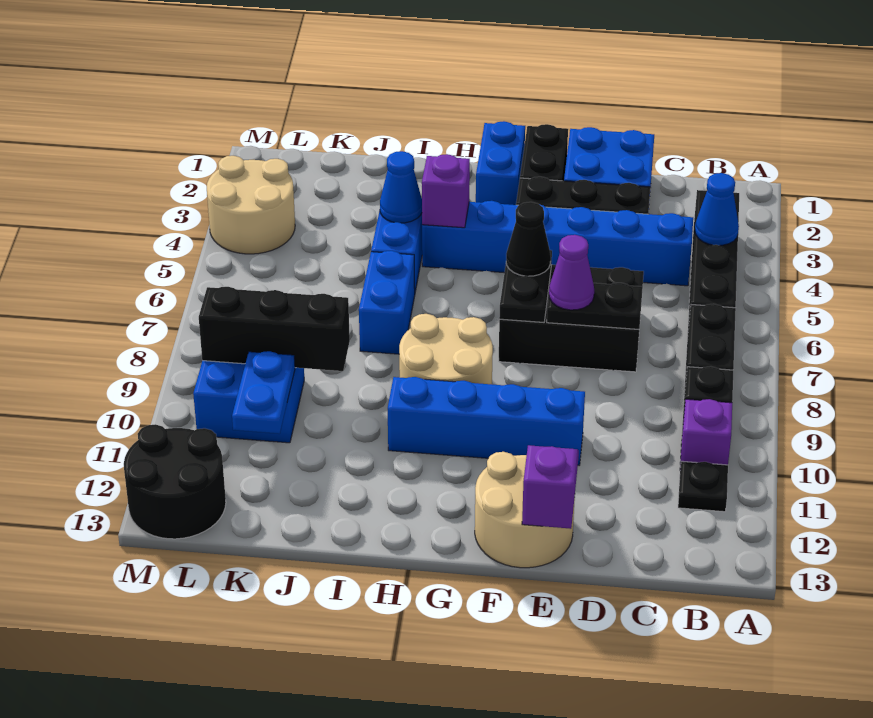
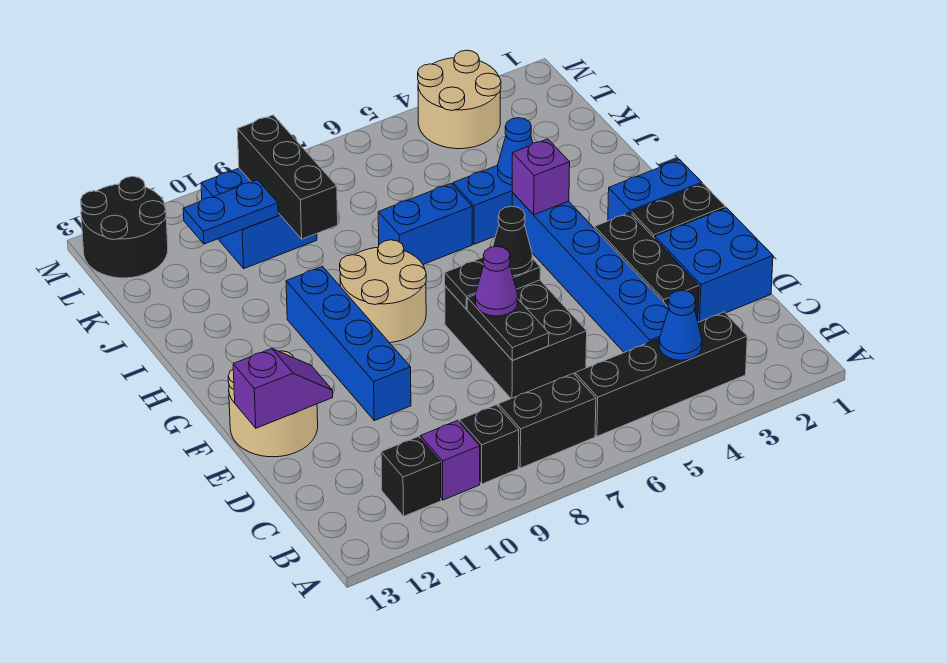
black plate B11 level 1 -> black brick B11 level 1

